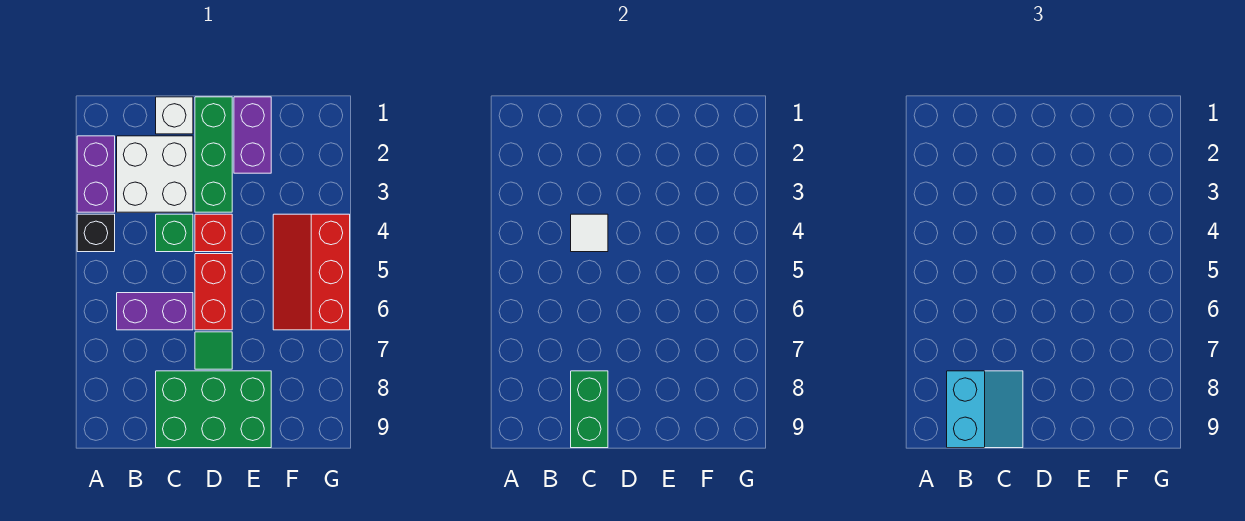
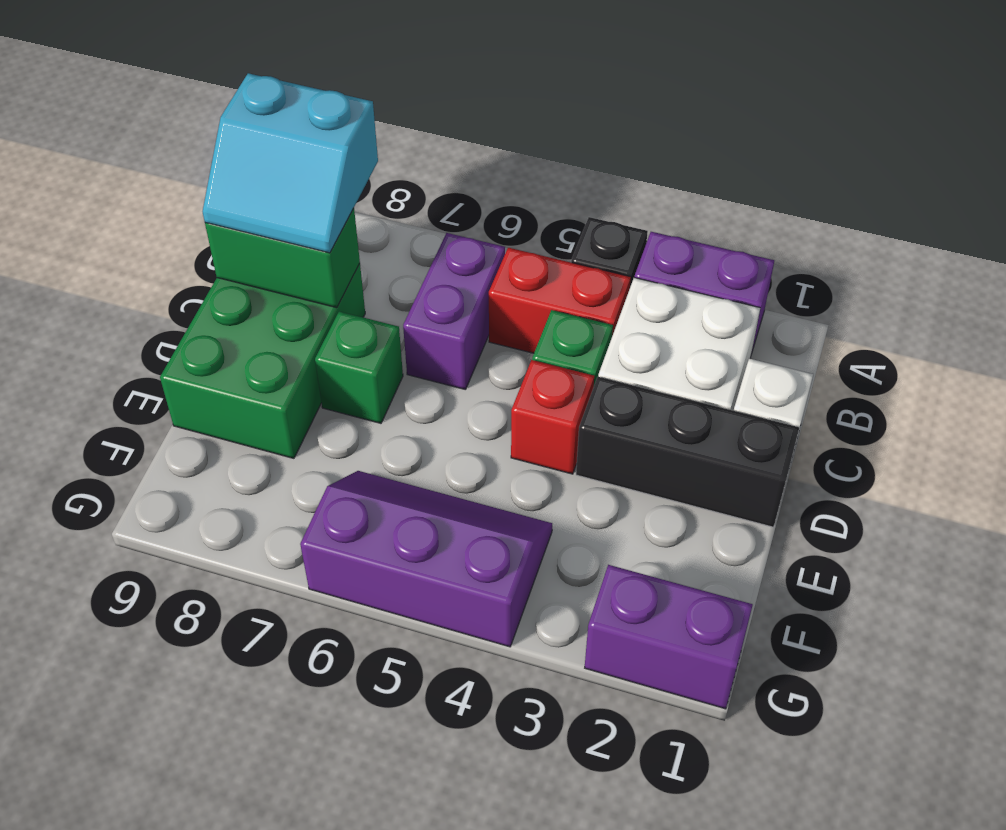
white tile C4 level 2 -> none
green brick D1:D3 level 1 -> black brick D1:D3 level 1
red brick D5:D6 level 1 -> red brick B4:B5 level 1
green tile D7 level 1 -> green brick D7 level 1
purple brick E1:E2 level 1 -> purple brick G1:G2 level 1
red slope F4:G6 level 1 top G -> purple slope F4:G6 level 1 top G

